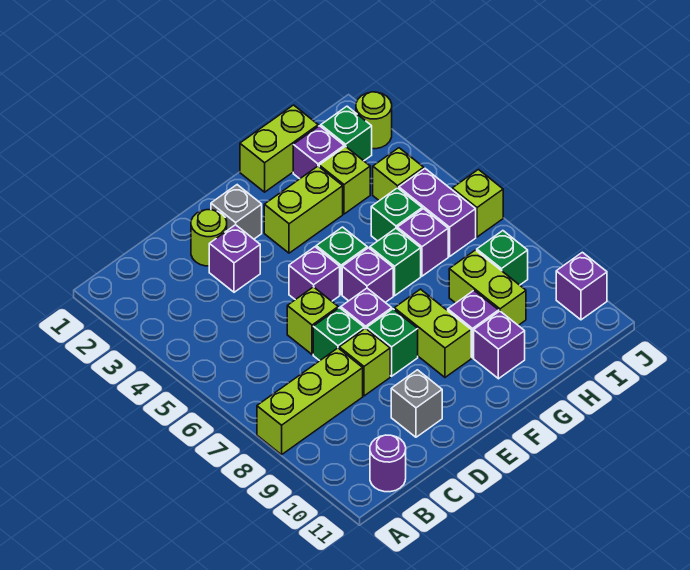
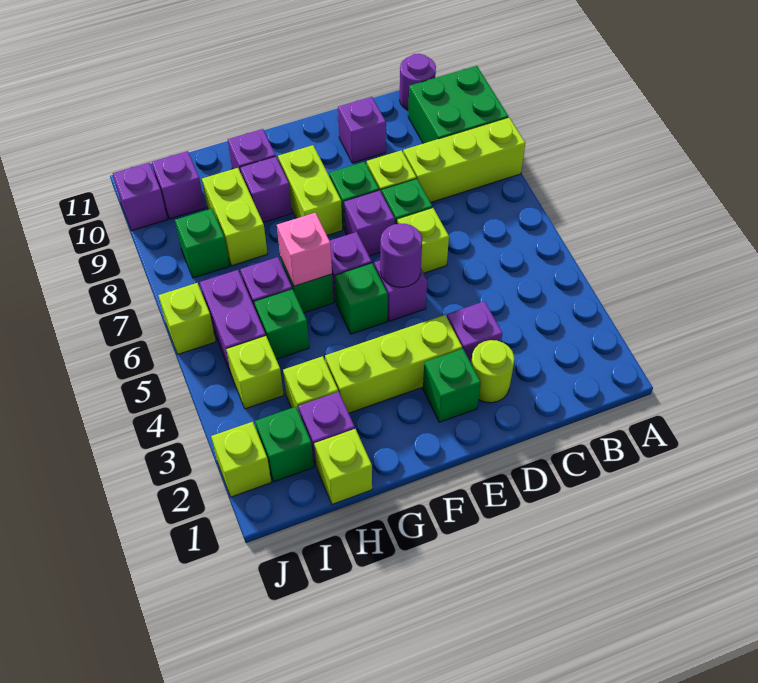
none -> green brick A9:B10 level 1
grey brick D10 level 1 -> purple brick D10 level 1
grey brick E2 level 1 -> green brick E2 level 1
none -> purple round brick E5 level 2
lime brick F3:G3 level 1 -> lime brick E3:G3 level 1
lime brick G1:H1 level 1 -> lime brick H1 level 1
none -> pink brick G6 level 2
none -> purple brick I10 level 1
lime round brick J2 level 1 -> lime brick J2 level 1

